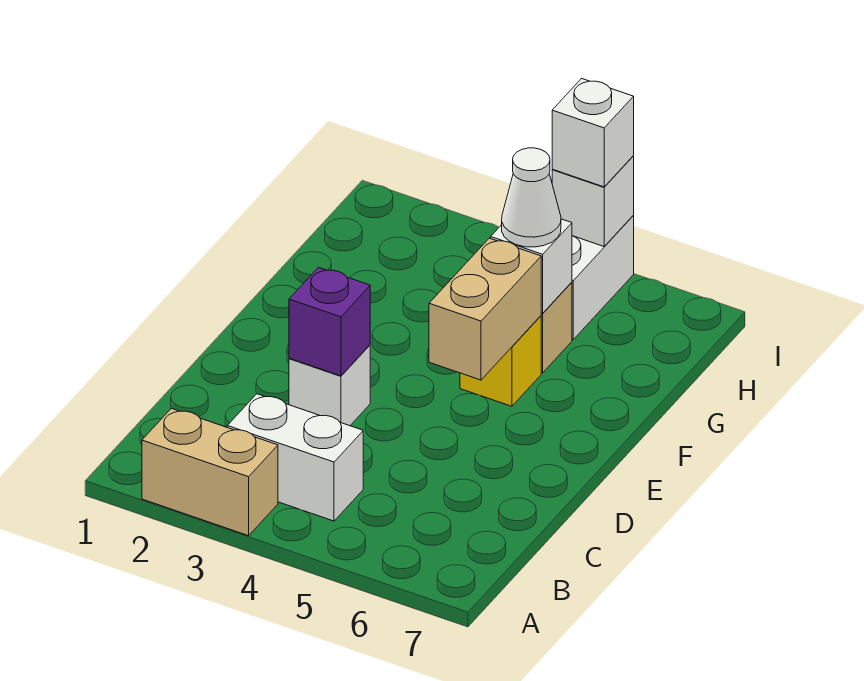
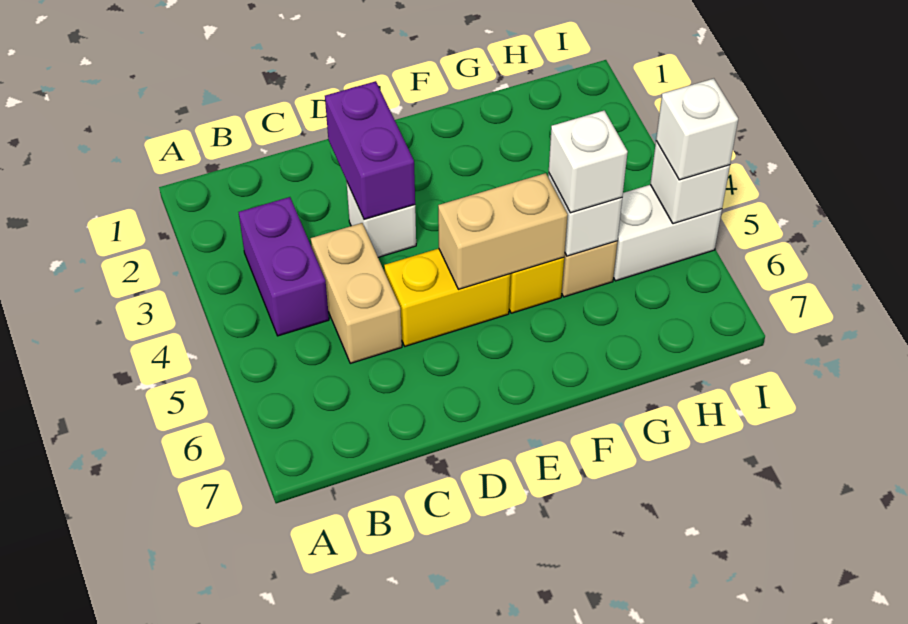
tan brick A2:A3 level 1 -> tan brick C4:C5 level 1
white brick B3:B4 level 1 -> purple brick B3:B4 level 1
purple brick D3 level 2 -> purple brick D2:D3 level 2
none -> yellow brick D5:E5 level 1
white cone G5 level 3 -> white brick G5 level 3

